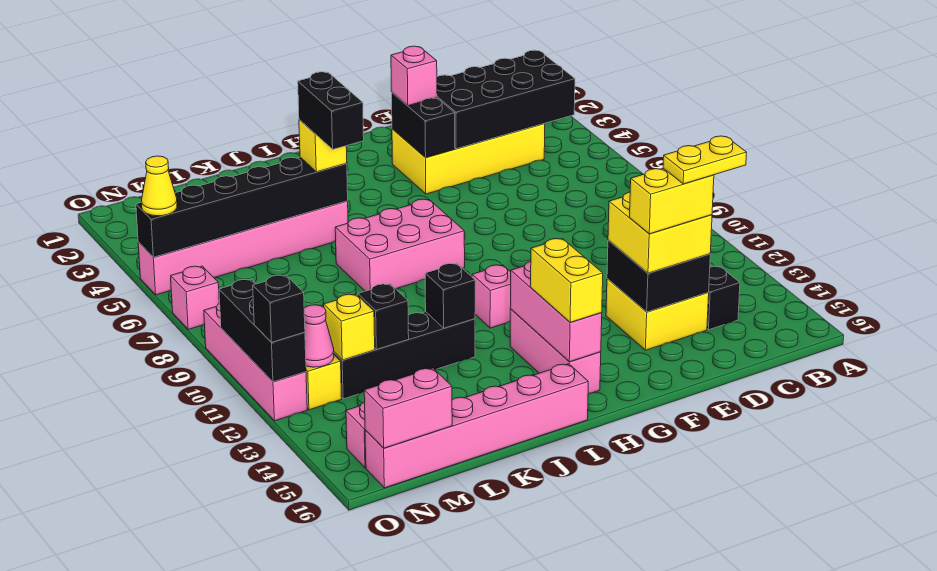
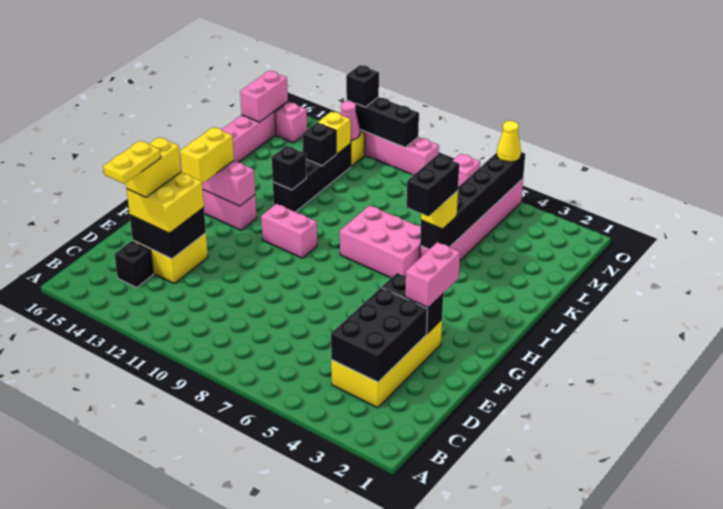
black brick B3:E4 level 2 -> black brick C3:E4 level 2
pink brick F3 level 3 -> pink brick F3:G3 level 3
pink brick H7:J8 level 1 -> pink brick I6:J8 level 1
pink brick H11 level 1 -> pink brick H10:H11 level 1
yellow brick H14:H15 level 3 -> yellow brick G14:H14 level 3
black brick J5:J6 level 4 -> black brick I5:J5 level 4

